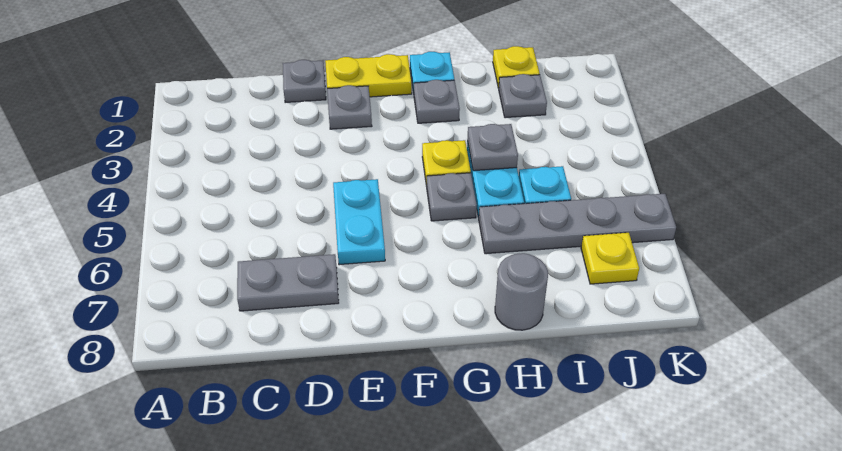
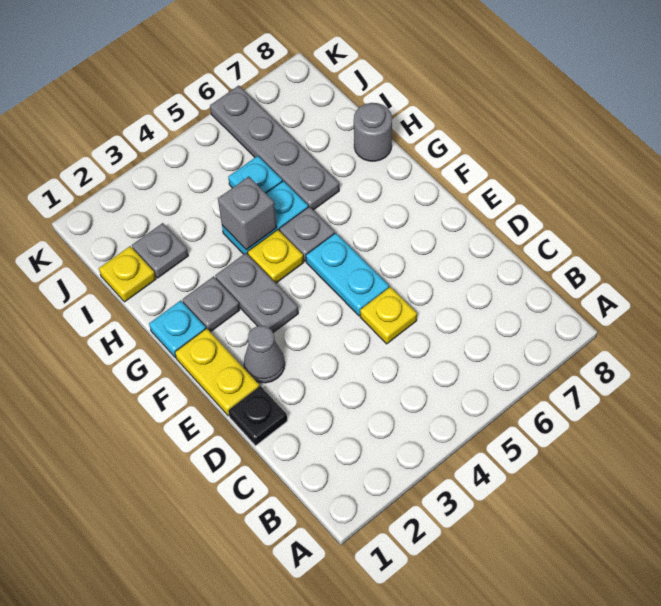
grey plate C7:D7 level 1 -> grey plate F3:G3 level 1
grey plate D1 level 1 -> black plate D1 level 1
grey plate E2 level 1 -> grey cone E2 level 1
cyan plate E5:E6 level 1 -> cyan plate E5:F5 level 1
grey plate H4 level 2 -> grey brick H4 level 2
yellow plate J7 level 1 -> yellow plate D5 level 1

